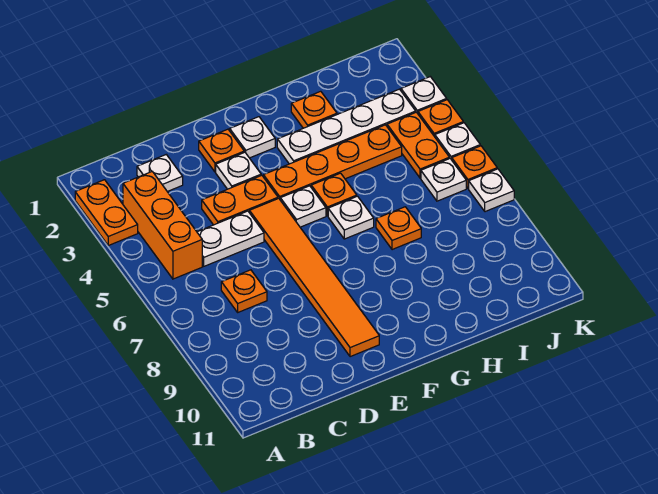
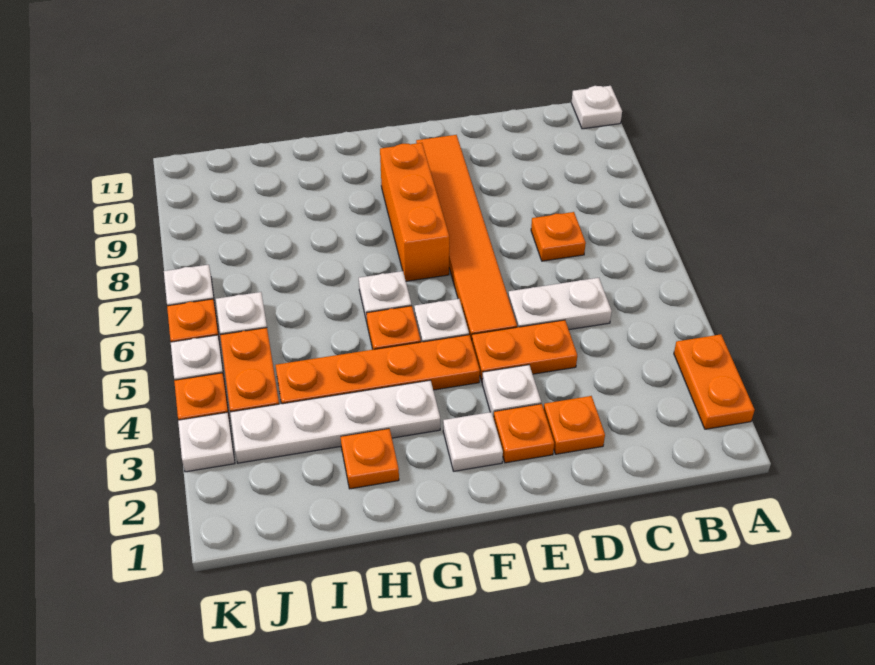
orange brick B3:B5 level 1 -> orange brick F7:F9 level 1
white plate C2 level 1 -> white plate A11 level 1
orange plate H7 level 1 -> orange plate D2 level 1

